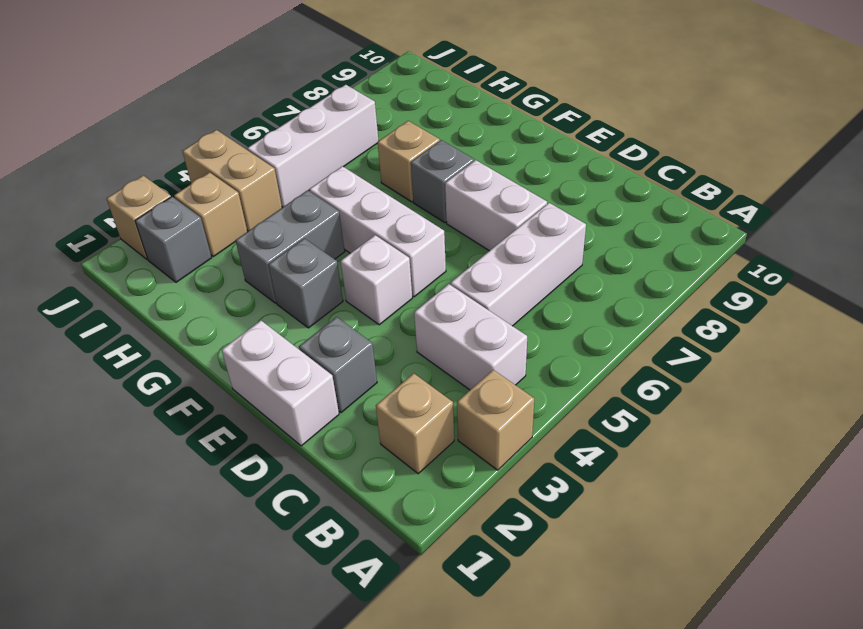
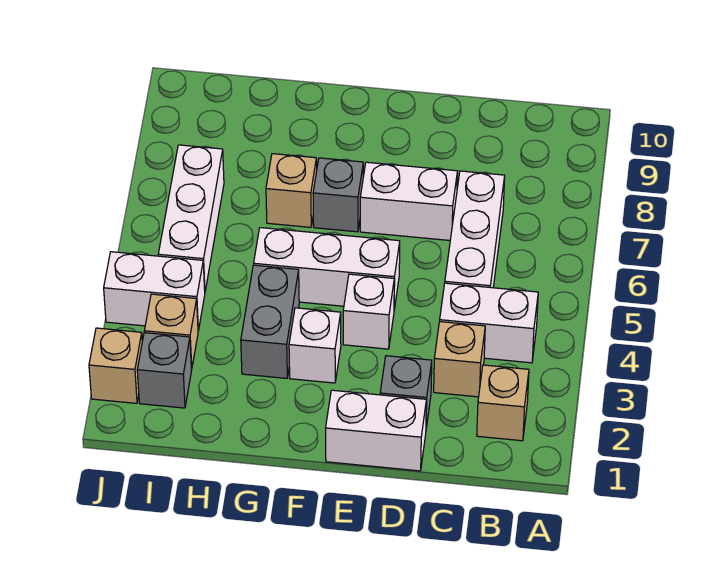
tan brick A3 level 1 -> tan brick C3 level 1
grey brick F3 level 1 -> white brick F3 level 1
tan brick I4:J4 level 1 -> white brick I4:J4 level 1

